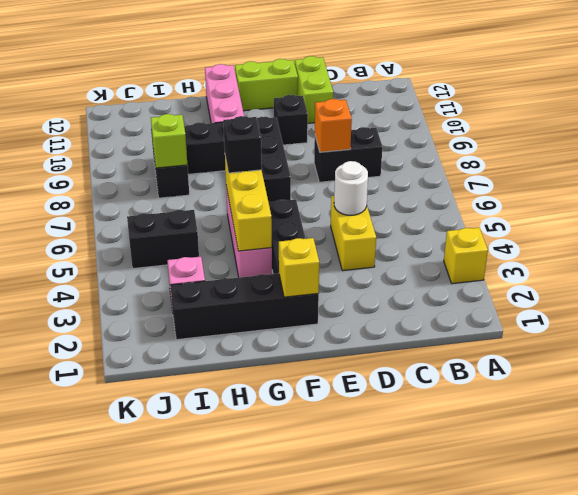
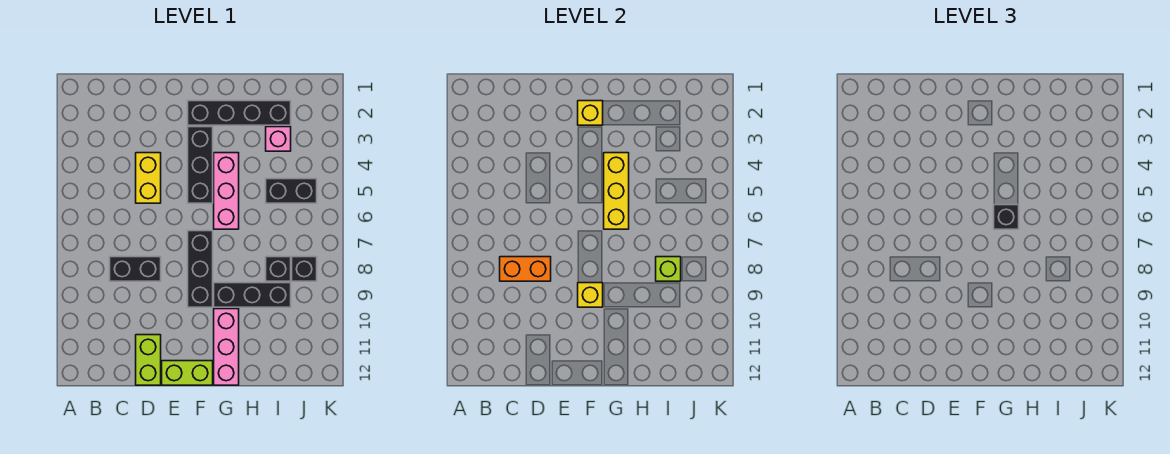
yellow brick A3 level 1 -> yellow brick F9 level 2
white round brick D5 level 2 -> none
orange brick D8 level 2 -> orange brick C8:D8 level 2
black brick E10 level 1 -> black brick J8 level 1

